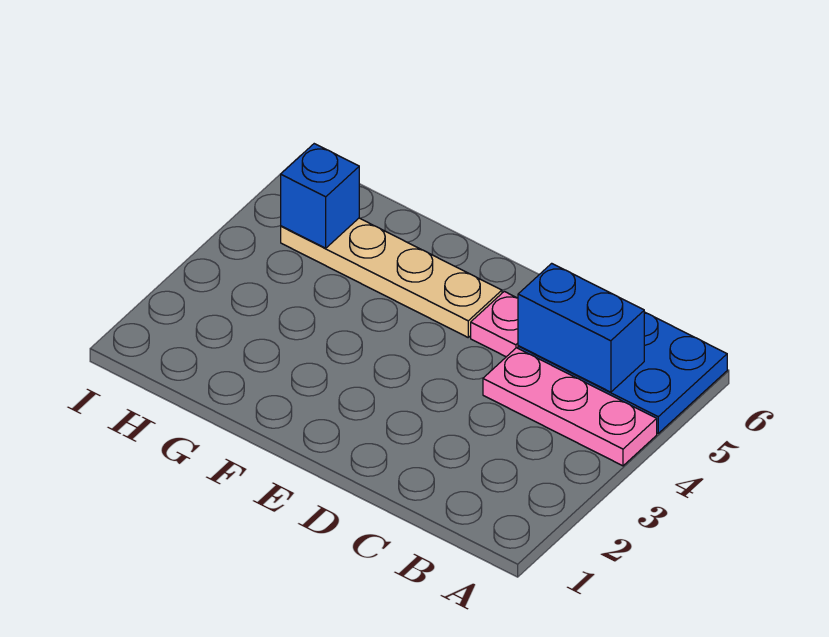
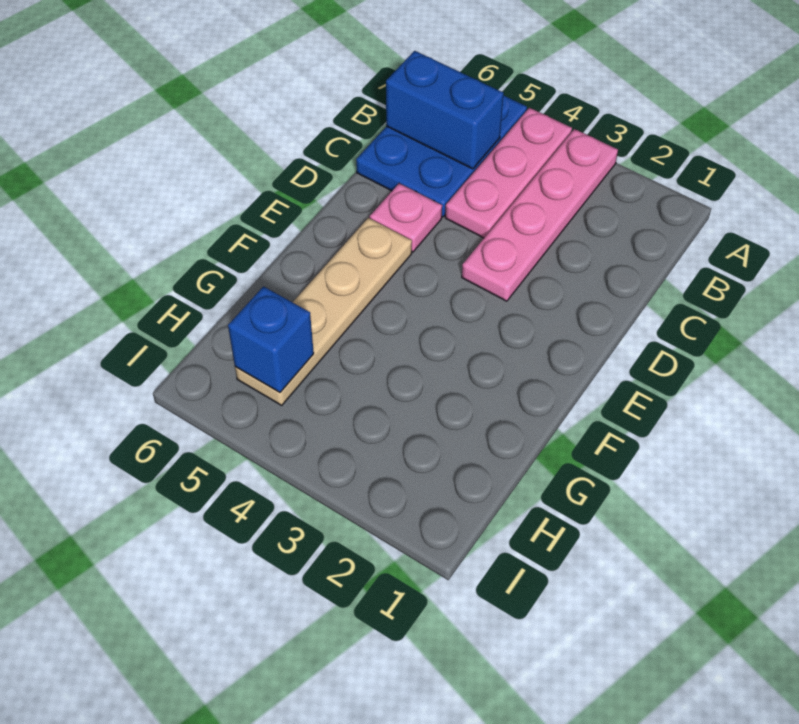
none -> pink plate A3:D3 level 1
blue brick B5:C5 level 2 -> blue brick B5:B6 level 2

